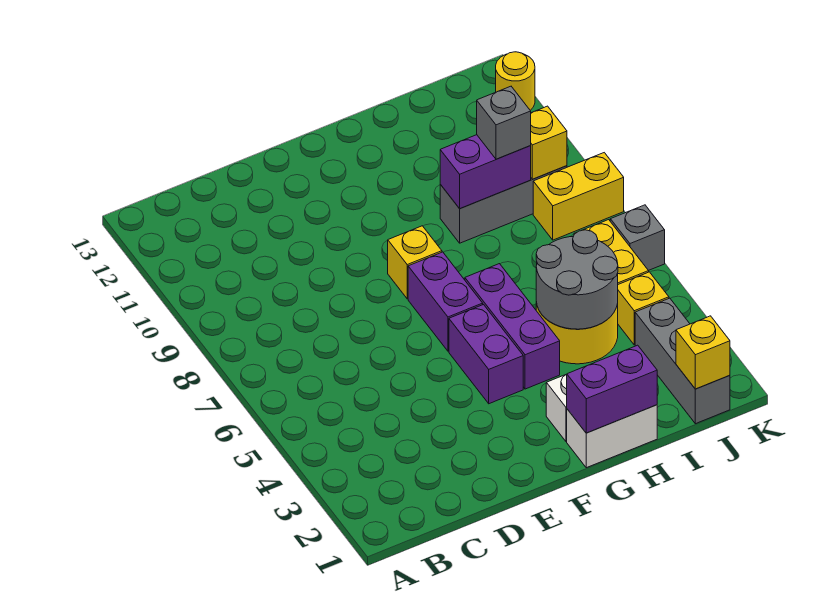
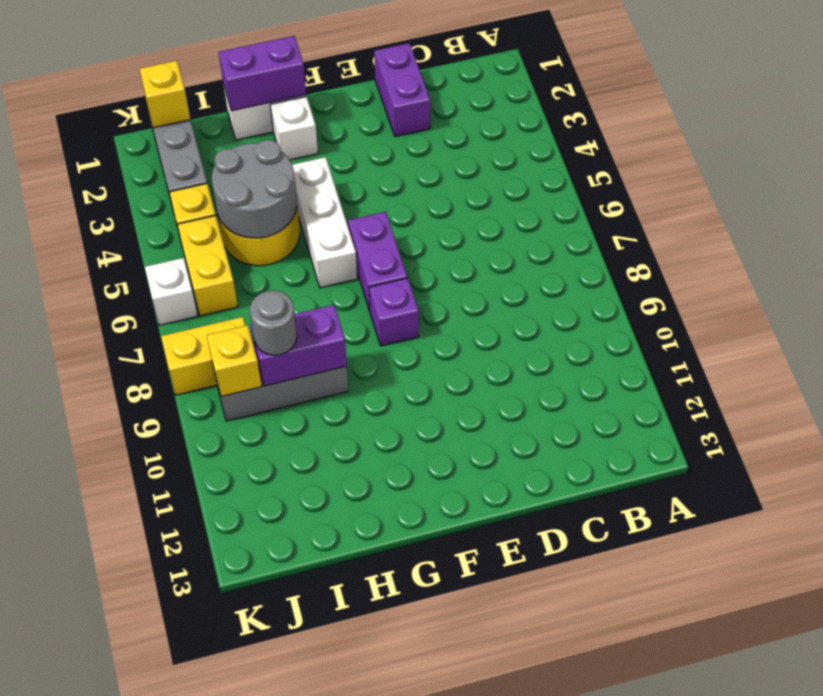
purple brick F4:F5 level 1 -> purple brick D1:D2 level 1
yellow brick F8 level 1 -> purple brick F8 level 1
purple brick G4:G6 level 1 -> white brick G4:G6 level 1
grey brick I9 level 3 -> grey round brick I9 level 3
grey brick K6 level 1 -> white brick K6 level 1
yellow round brick K12 level 1 -> none

